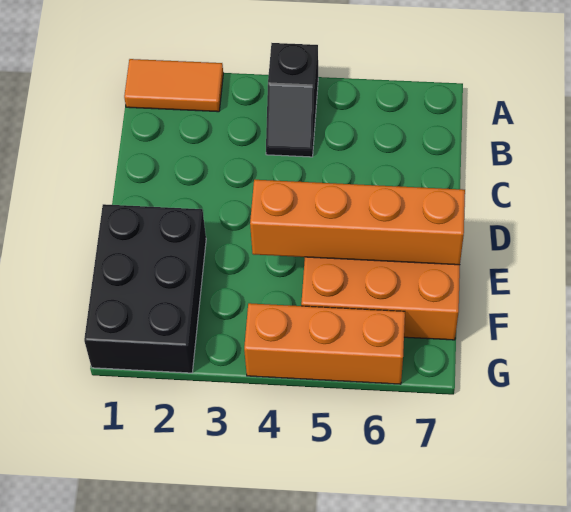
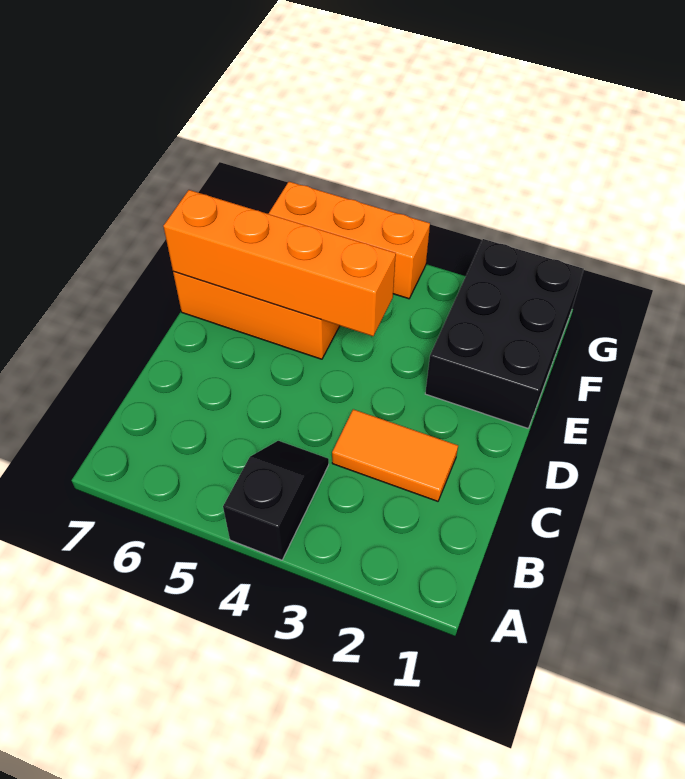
orange tile A1:A2 level 1 -> orange tile C2:C3 level 1

